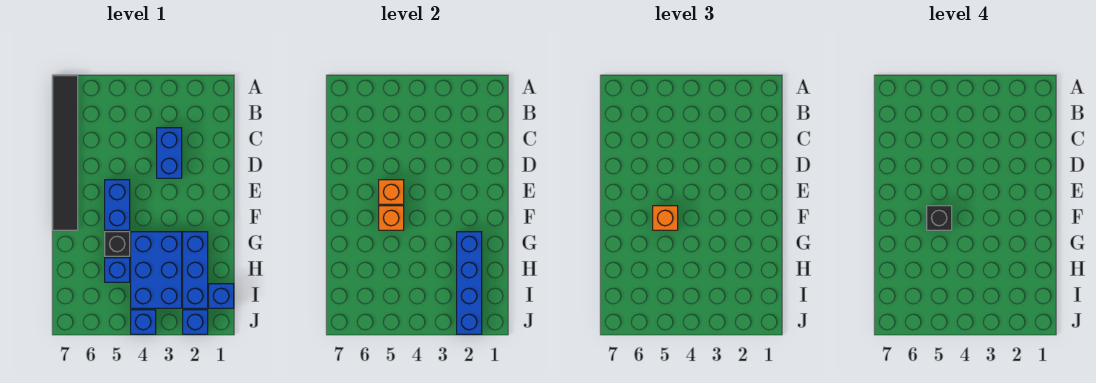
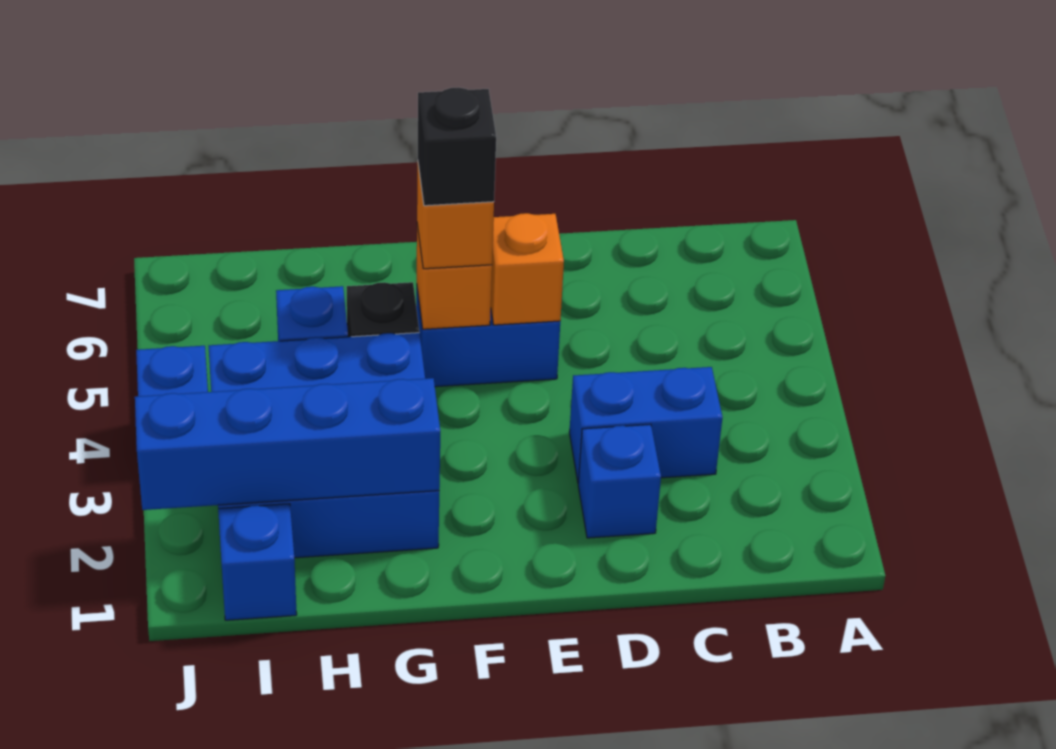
black tile A7:F7 level 1 -> none
blue brick J2 level 1 -> blue brick D2 level 1

